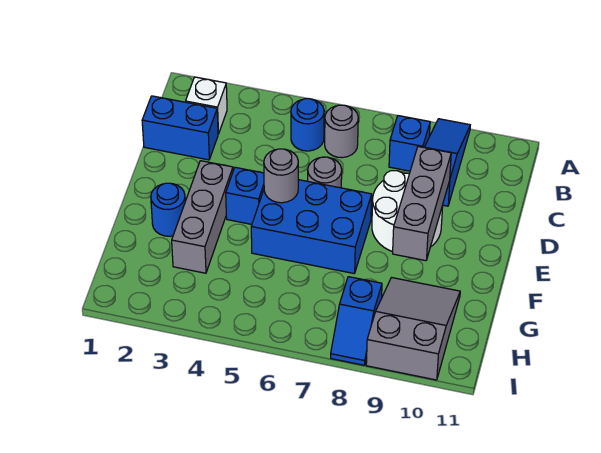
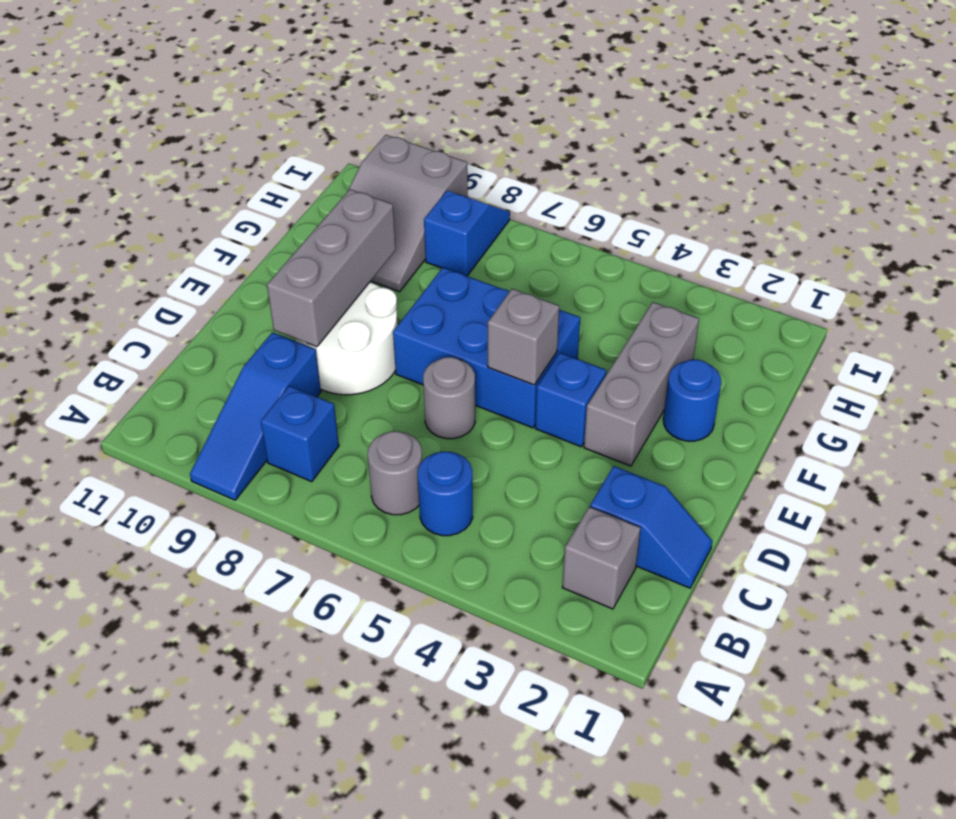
white brick B2 level 1 -> grey brick B2 level 1
blue brick C1:C2 level 1 -> blue slope C1:C2 level 1 top 2
grey round brick E5 level 2 -> grey brick E5 level 2

